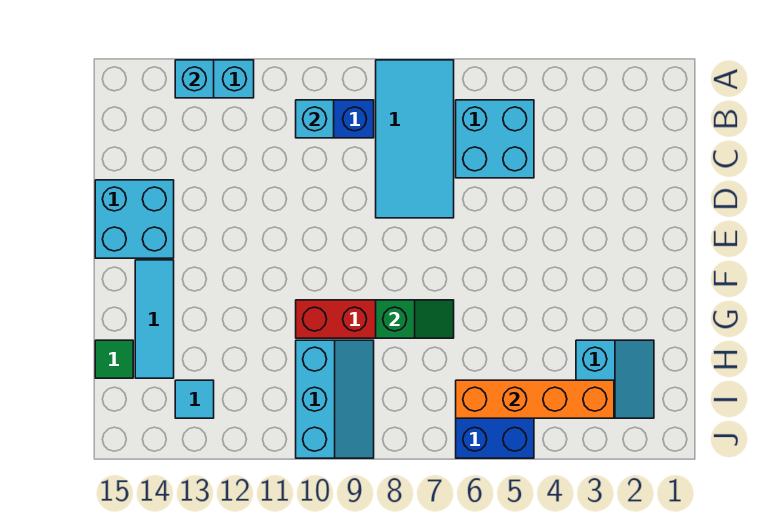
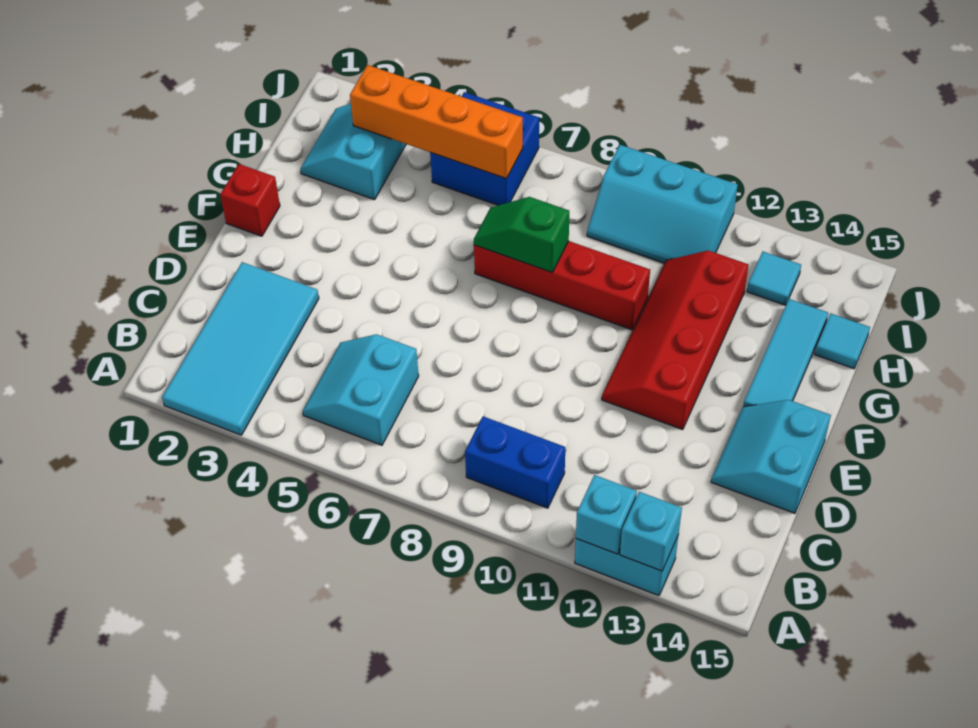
cyan tile A7:D8 level 1 -> cyan tile A2:D3 level 1
cyan brick B5:C6 level 1 -> cyan slope B5:C6 level 1 top 6
cyan brick B10 level 2 -> cyan brick A12 level 2
cyan brick D14:E15 level 1 -> cyan slope D14:E15 level 1 top 15
none -> red slope E11:H12 level 1 top 12
none -> red brick F1 level 1
cyan slope H9:J10 level 1 top 10 -> cyan slope I9:J11 level 1 top J
green tile H15 level 1 -> cyan tile H15 level 1

